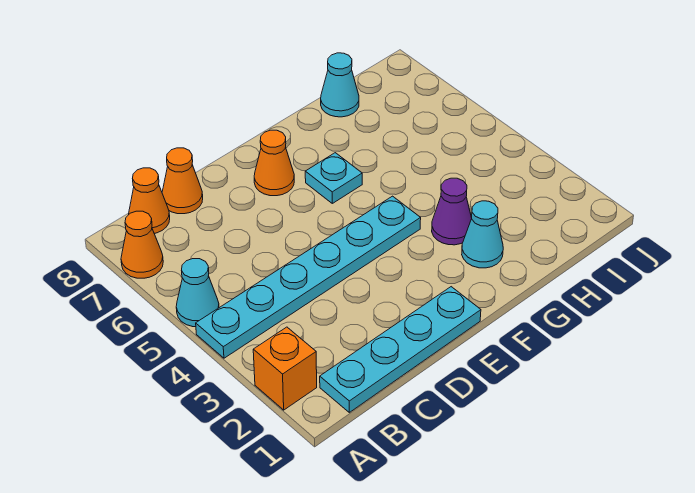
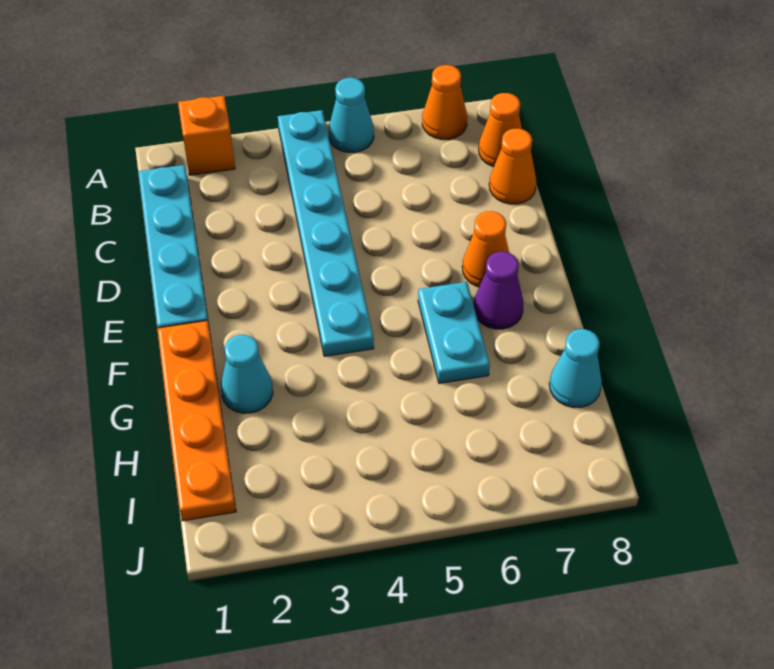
none -> orange plate F1:I1 level 1
cyan plate F6 level 1 -> cyan plate F6:G6 level 1
purple cone G3 level 1 -> purple cone F7 level 1

